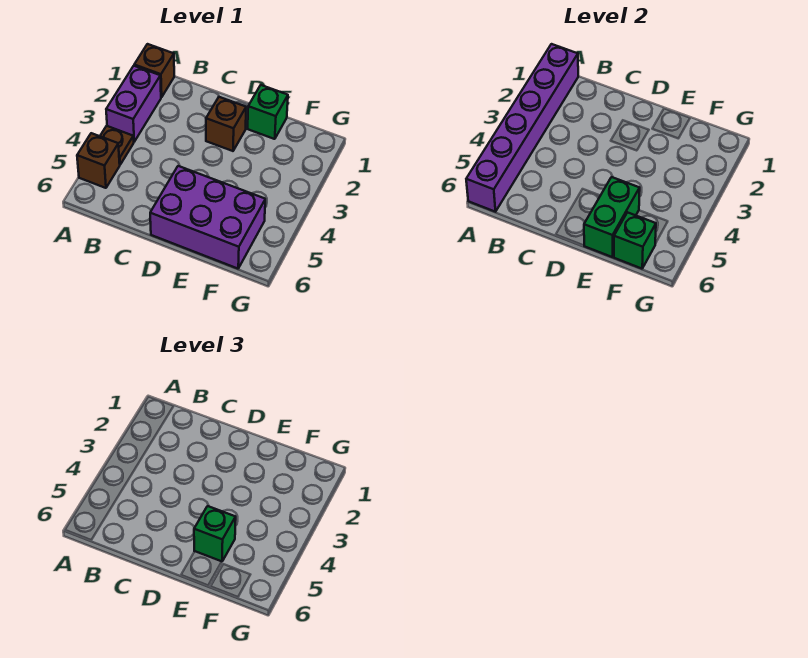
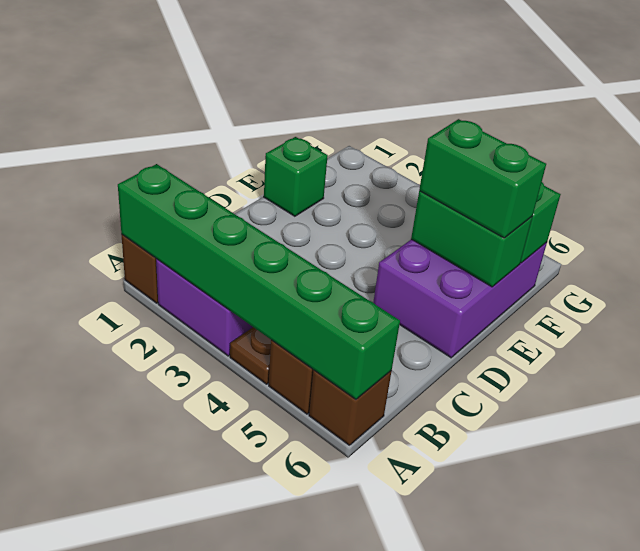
purple brick A1:A6 level 2 -> green brick A1:A6 level 2
brown brick D2 level 1 -> brown brick A6 level 1
green brick E5 level 3 -> green brick E5:E6 level 3

